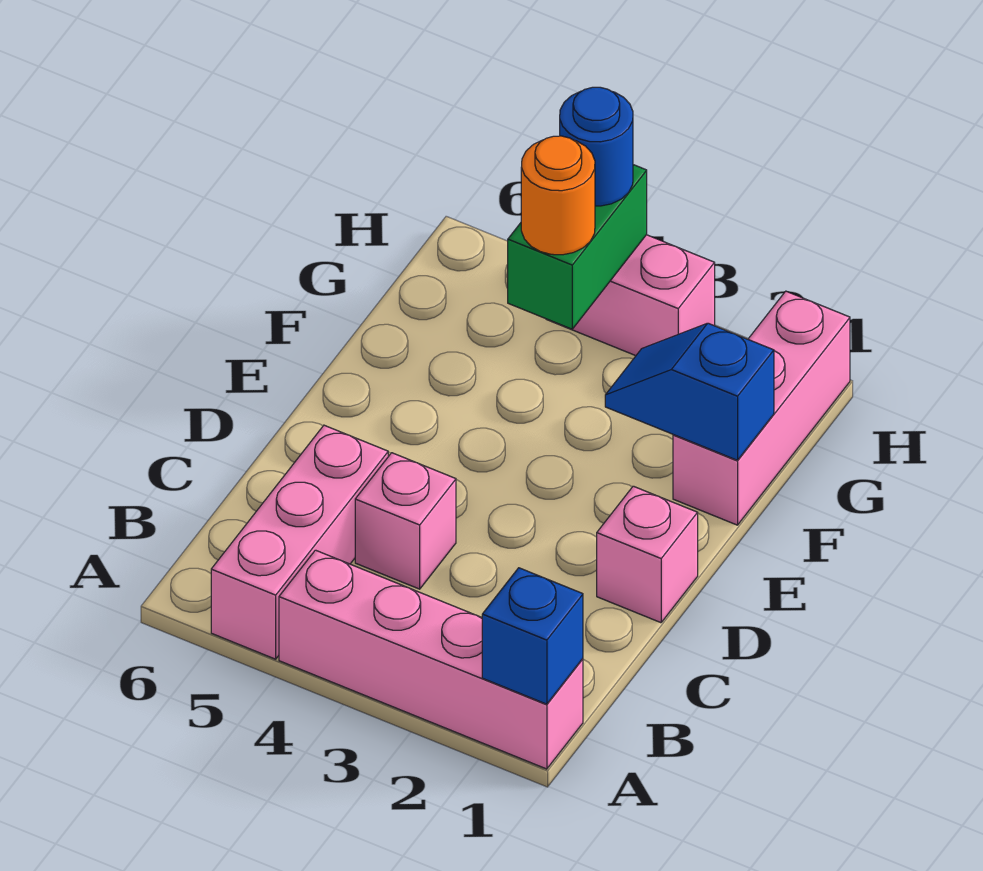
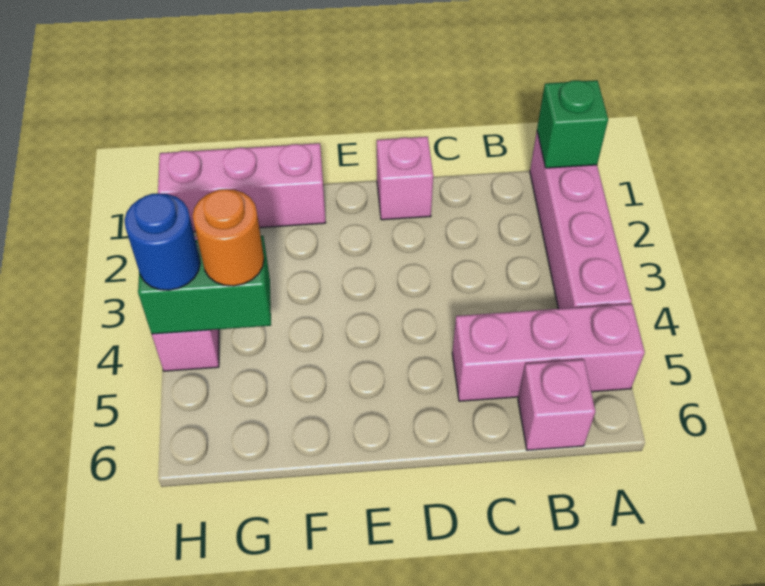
blue brick A1 level 2 -> green brick A1 level 2
pink brick C4 level 1 -> pink brick B6 level 1
blue slope F1:F2 level 2 top 1 -> none

